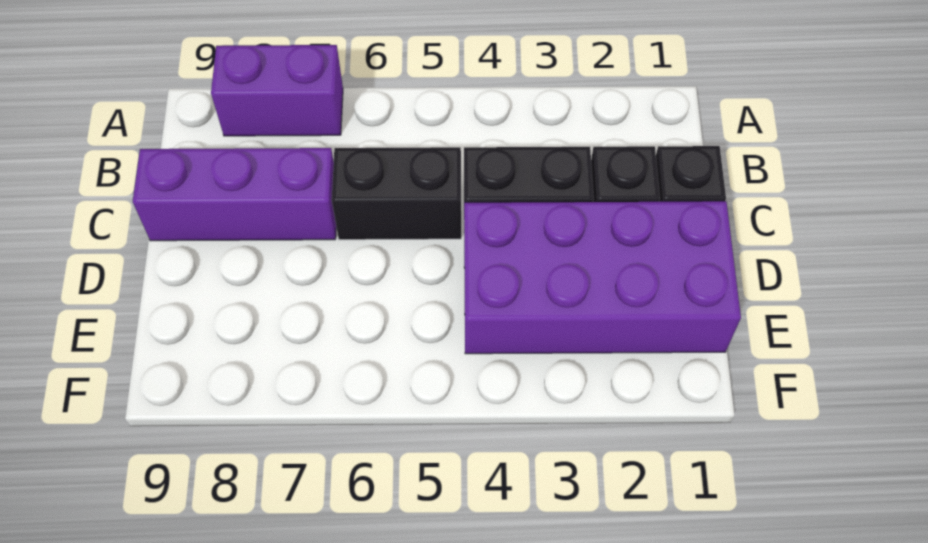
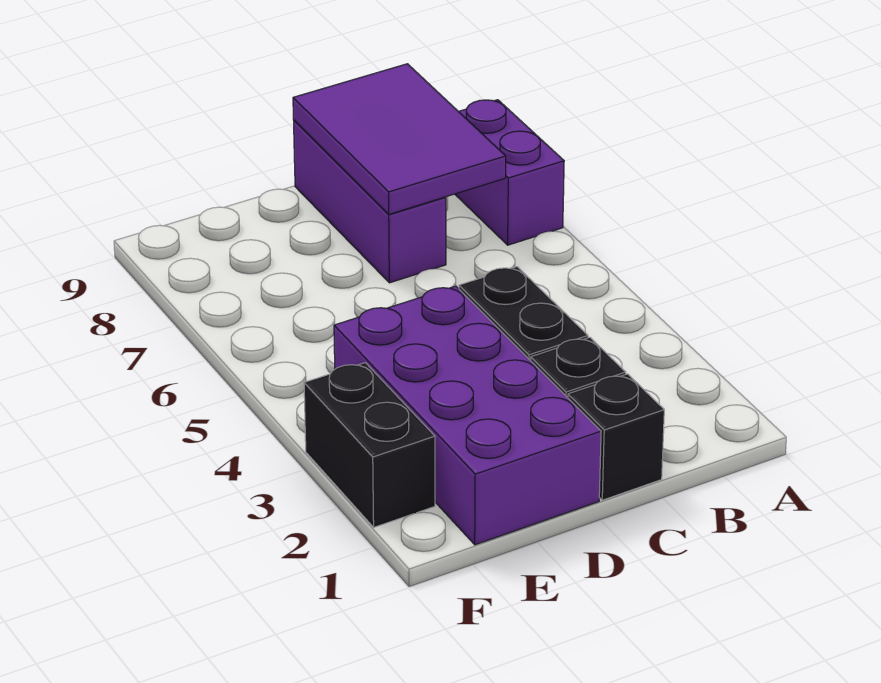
none -> purple tile B7:C9 level 2
black brick C5:C6 level 1 -> black brick F2:F3 level 1

